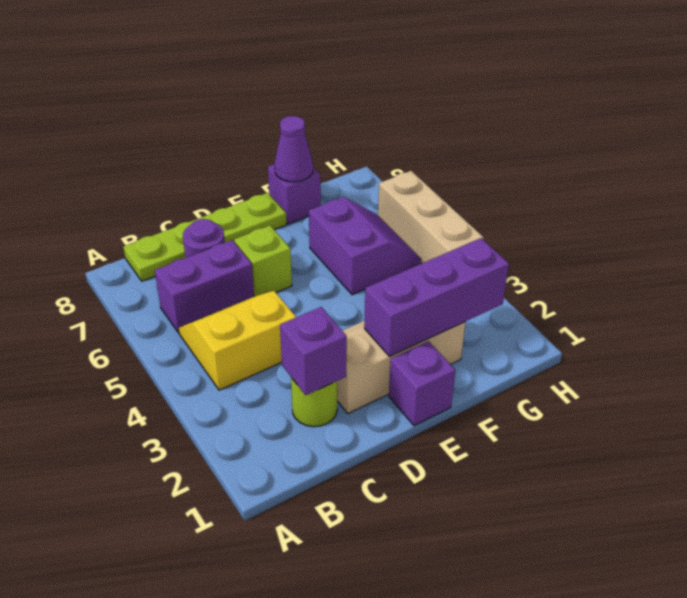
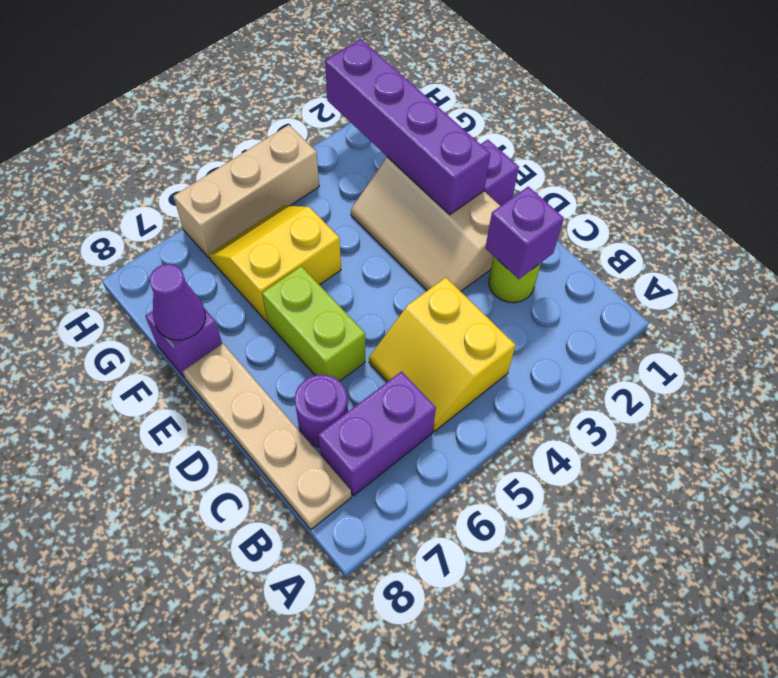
purple brick B6:C6 level 1 -> purple brick B6:B7 level 1
lime plate B8:E8 level 1 -> tan plate B8:E8 level 1
lime brick D6 level 1 -> lime brick D6:E6 level 1
purple brick E2:G2 level 2 -> purple brick E2:H2 level 2
purple slope F5:G6 level 1 top F -> yellow slope F5:G6 level 1 top F

